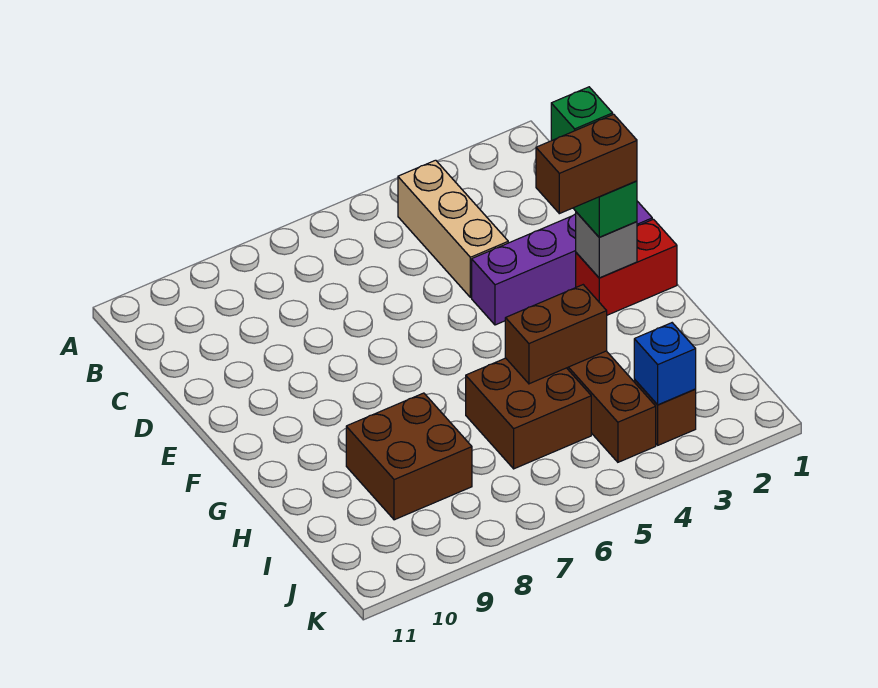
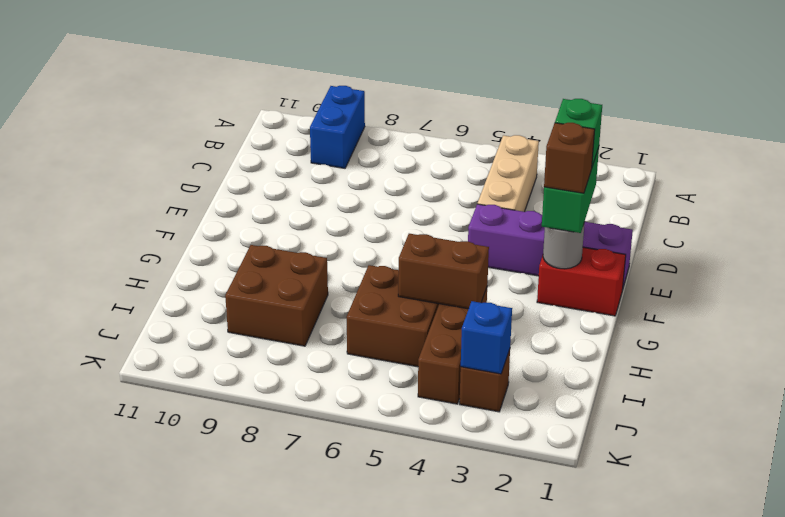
none -> blue brick A9:B9 level 1
grey brick F2 level 2 -> grey round brick F2 level 2
brown brick F2:F3 level 4 -> brown brick F2 level 4

